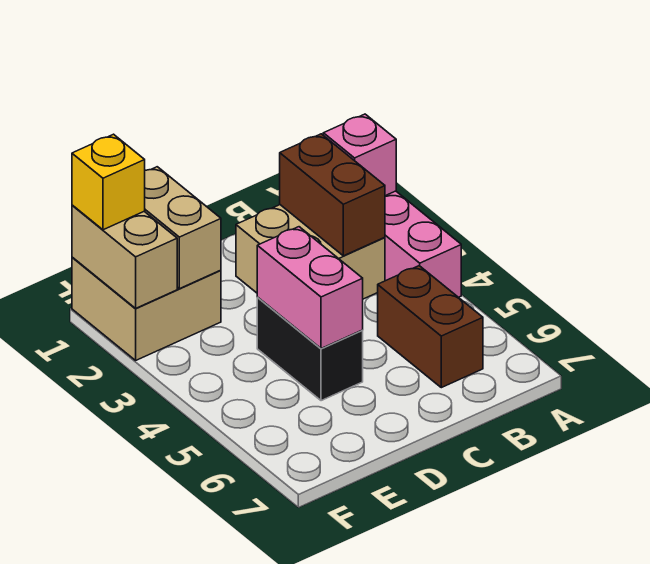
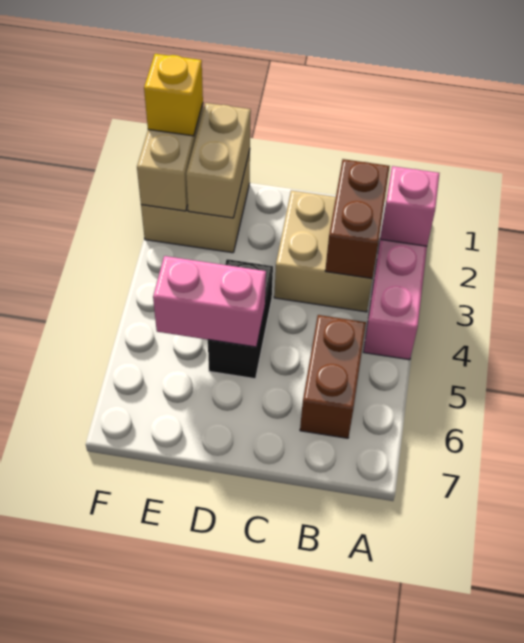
pink brick D4:D5 level 2 -> pink brick D5:E5 level 2

